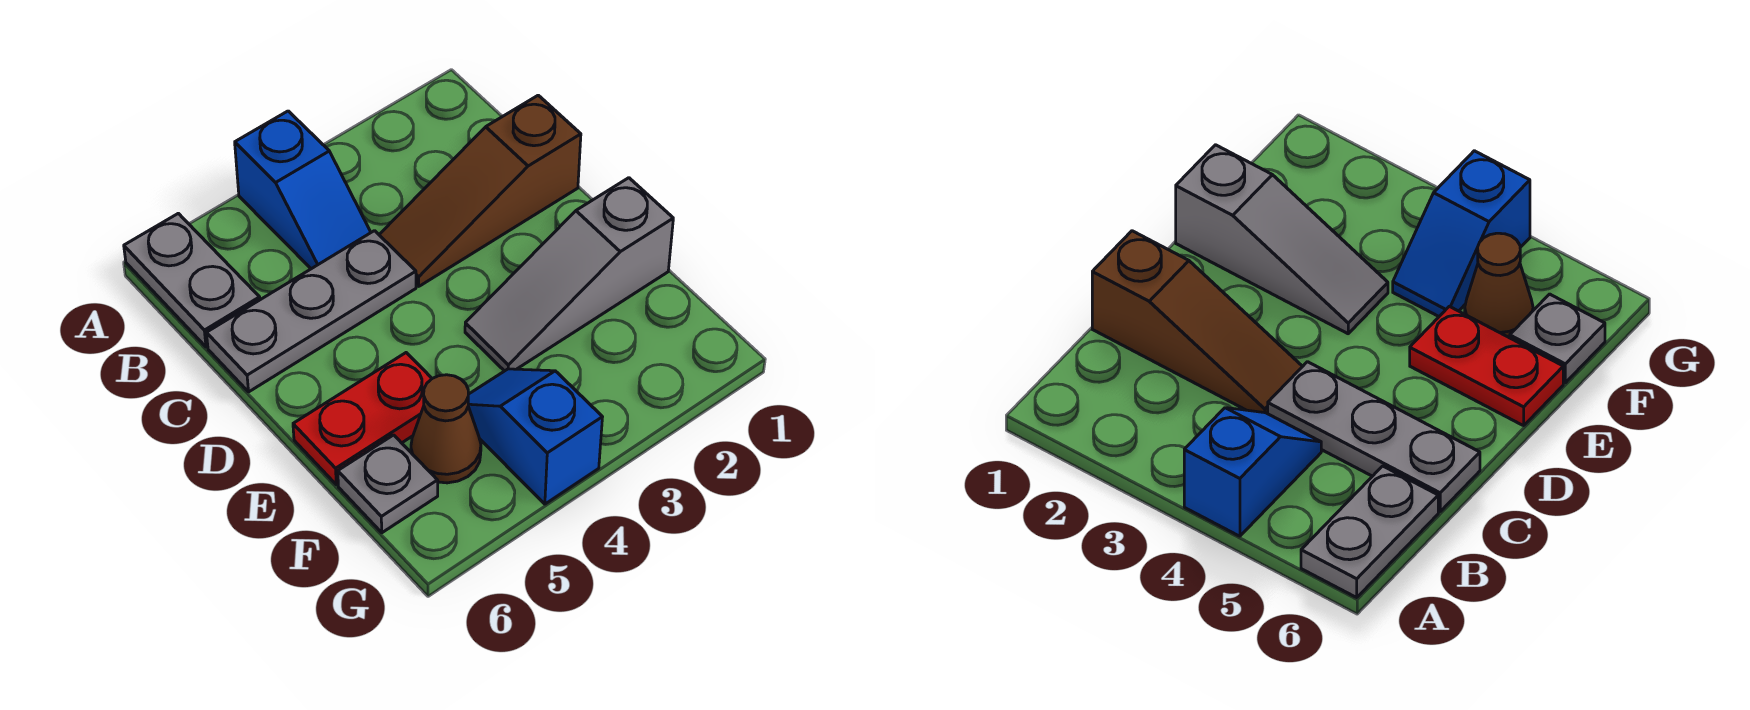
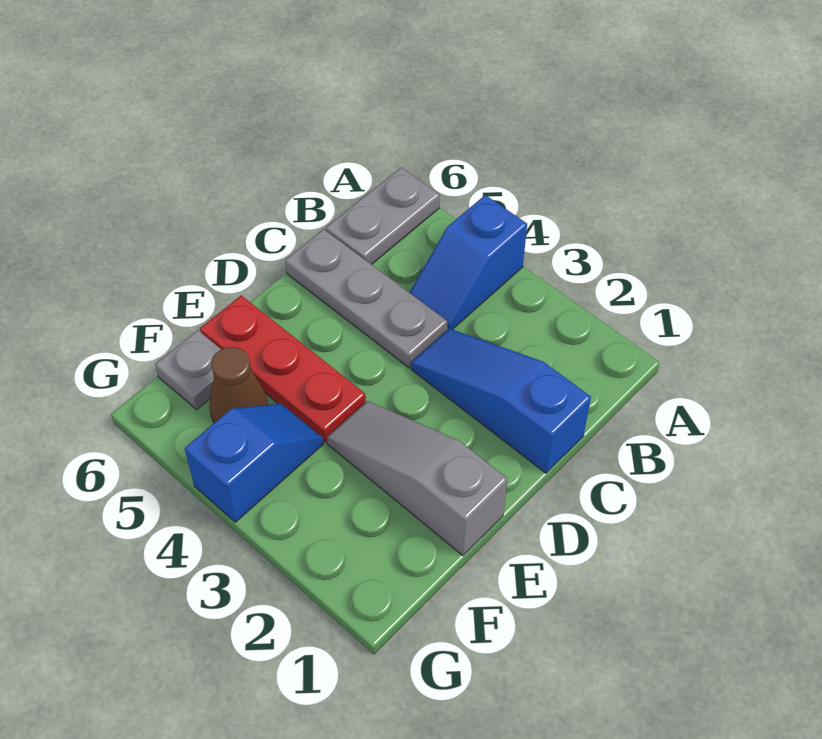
brown slope C1:C3 level 1 top 1 -> blue slope C1:C3 level 1 top 1
red plate E5:E6 level 1 -> red plate E4:E6 level 1

